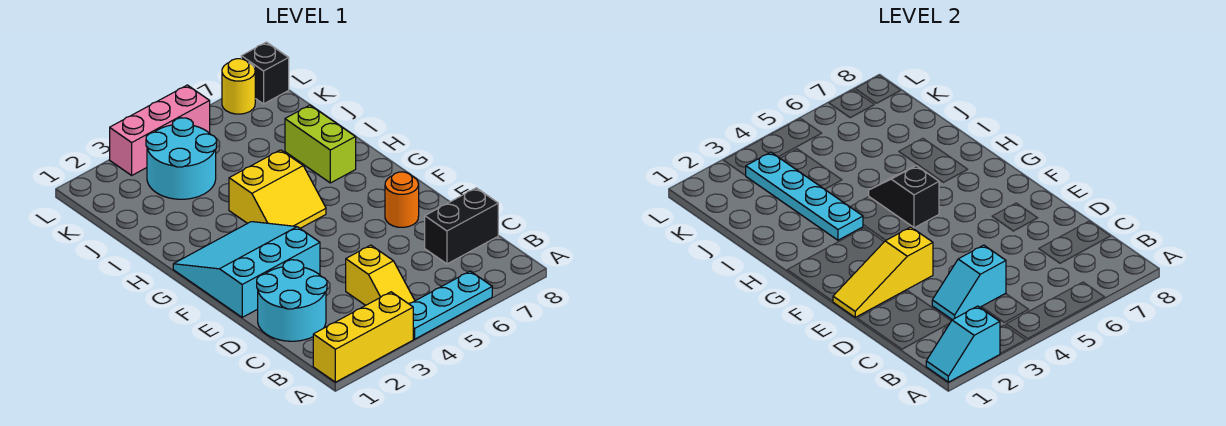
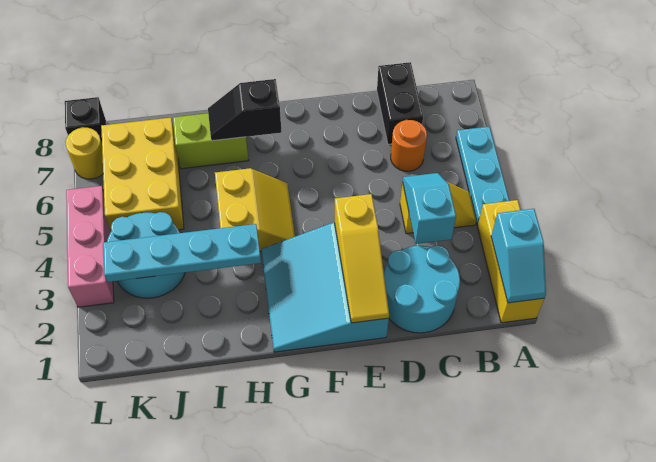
cyan slope C3:C4 level 2 top 4 -> cyan slope C3:C4 level 2 top 3
orange round brick E7 level 1 -> orange round brick C6 level 1
black slope G5:H5 level 2 top G -> black slope G7:H7 level 2 top G
none -> yellow brick J5:K7 level 1

